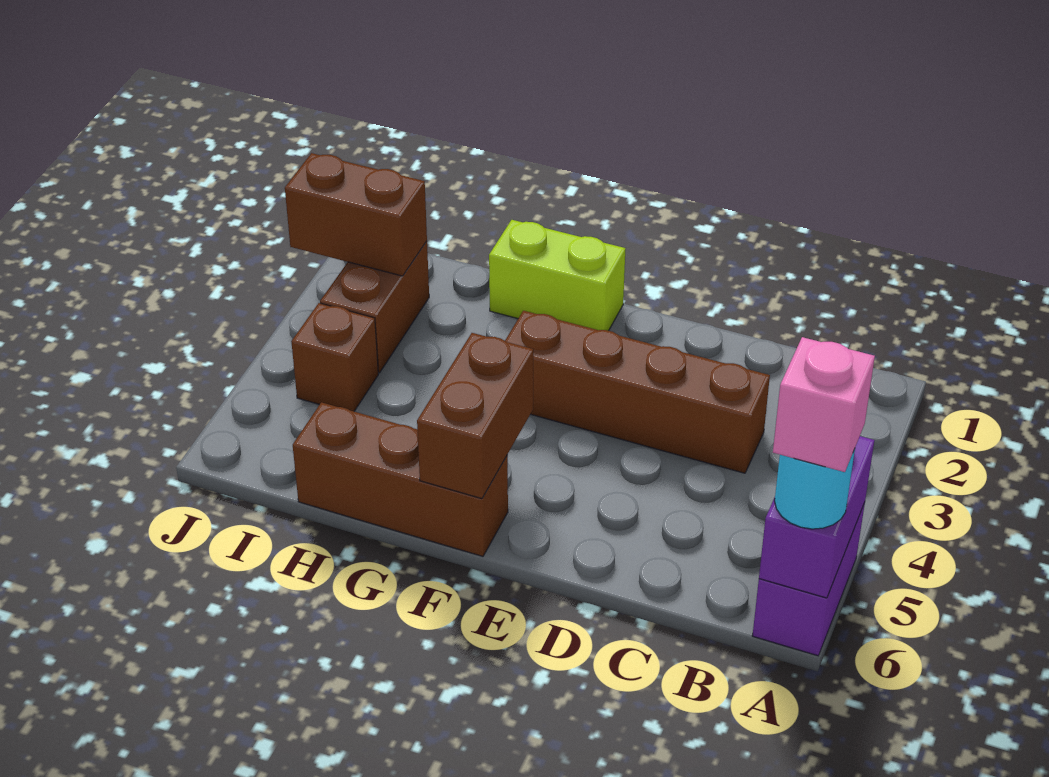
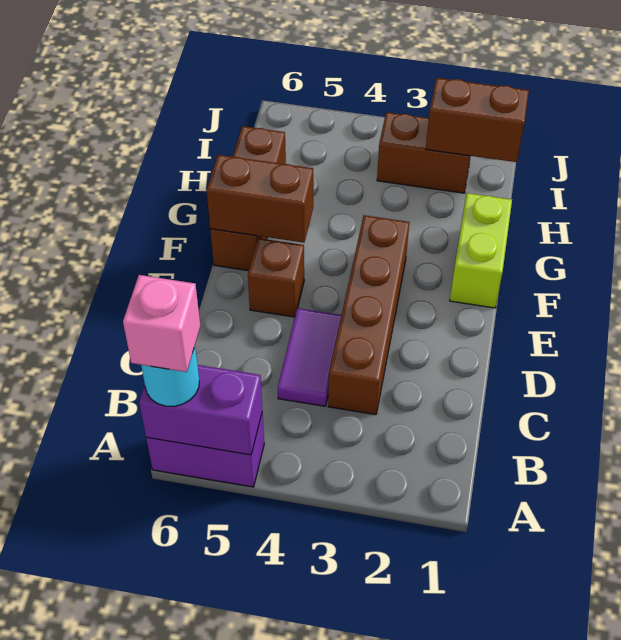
none -> purple tile C4:D4 level 1
brown brick I2:J2 level 2 -> brown brick I1:I2 level 2
brown brick I4 level 1 -> brown brick E5 level 1

